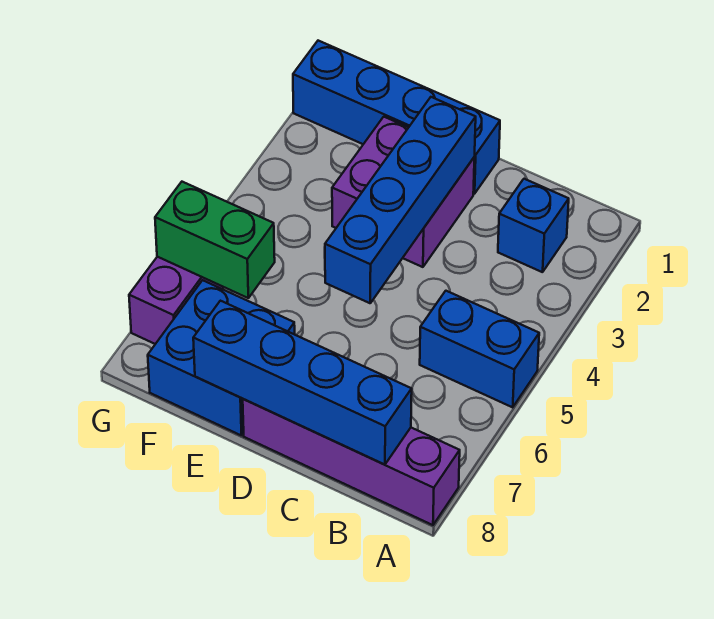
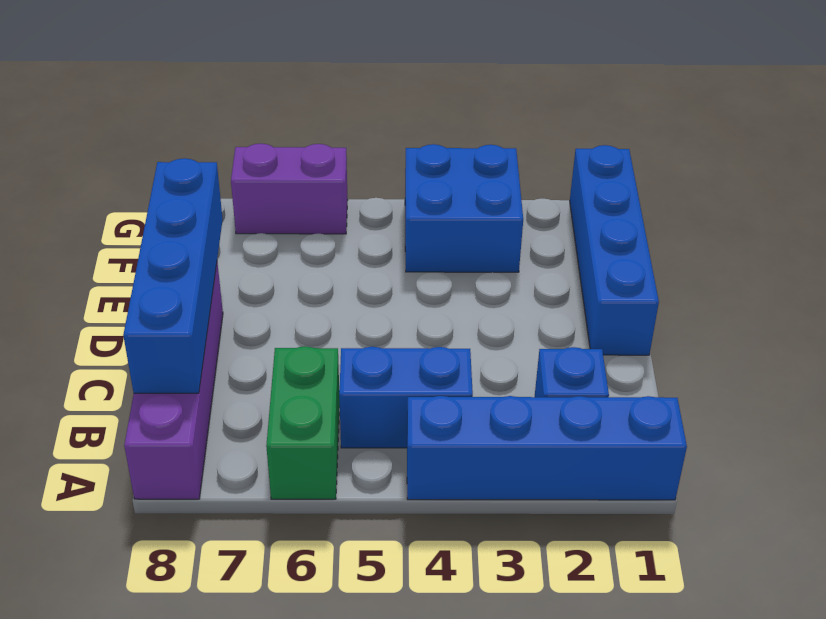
blue brick A5:B5 level 1 -> blue brick B4:B5 level 1
purple brick D2:E3 level 1 -> none
blue brick D2:D5 level 2 -> blue brick A1:A4 level 1
blue brick E7:F8 level 1 -> blue brick F3:G4 level 1
green brick F6:G6 level 2 -> green brick A6:B6 level 1

